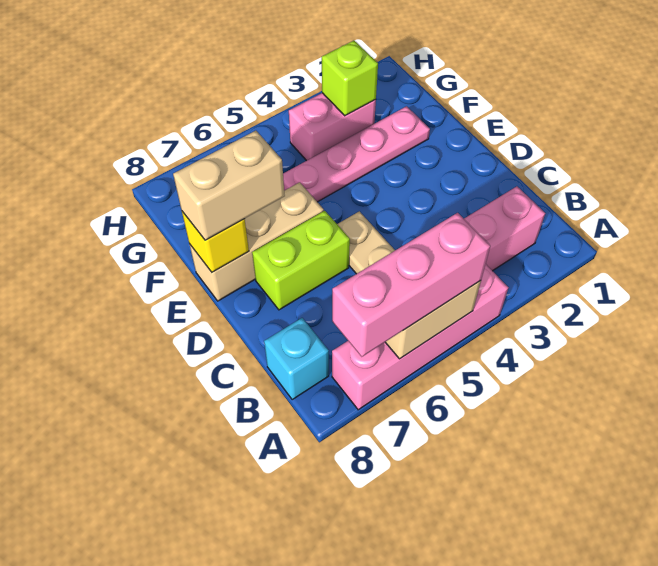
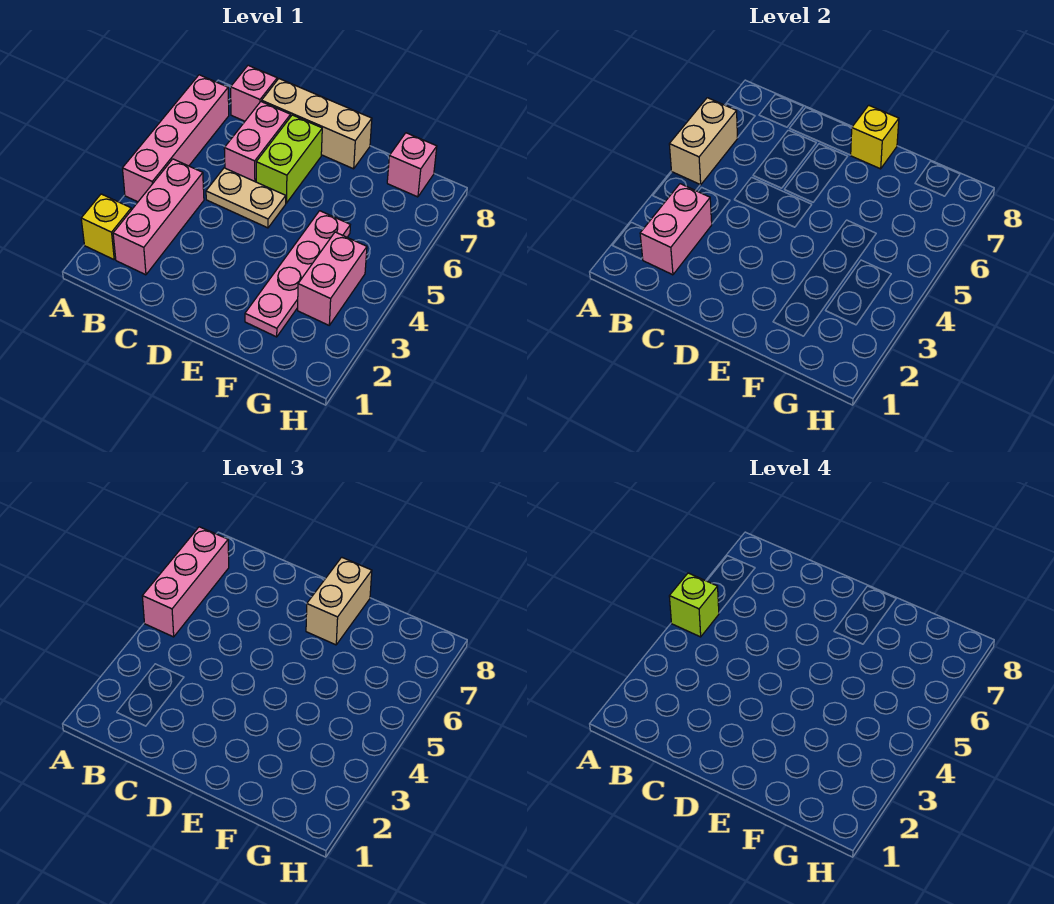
none -> yellow brick A2 level 1
none -> pink brick B2:B3 level 2
cyan brick B8 level 1 -> pink brick B8 level 1
none -> pink brick C6:C7 level 1
tan brick E6:E8 level 1 -> tan brick C8:E8 level 1
lime brick G3 level 2 -> lime brick A5 level 4
none -> pink brick G8 level 1

